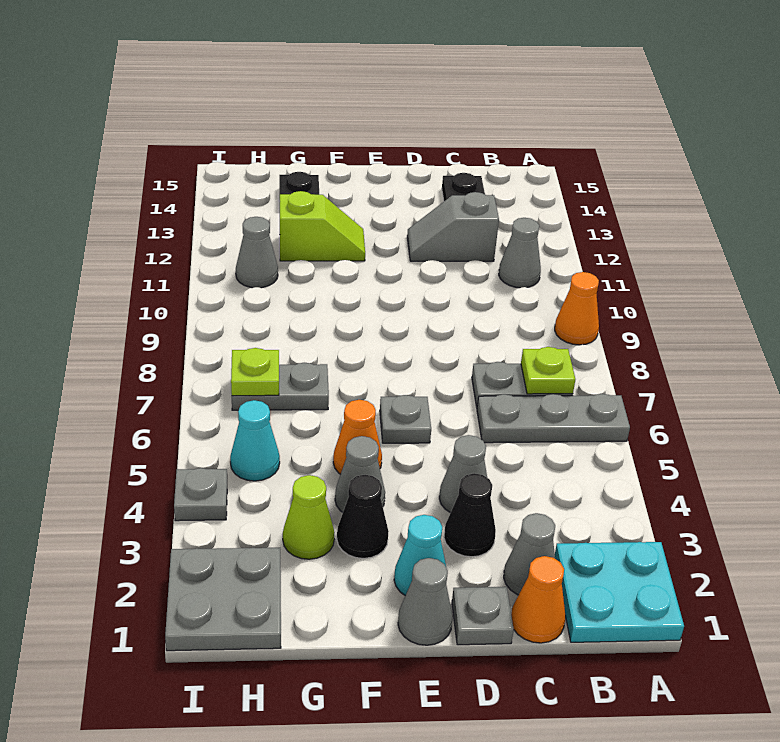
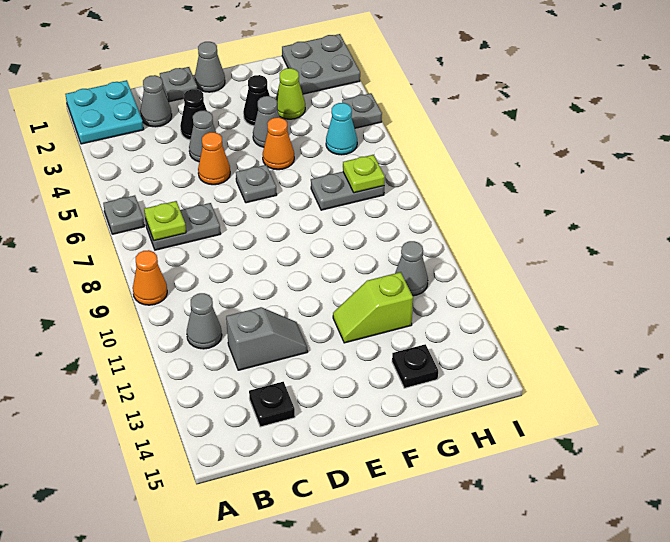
grey plate A6:C6 level 1 -> grey plate A6 level 1
orange cone C1 level 1 -> orange cone D5 level 1
cyan cone E2 level 1 -> none

